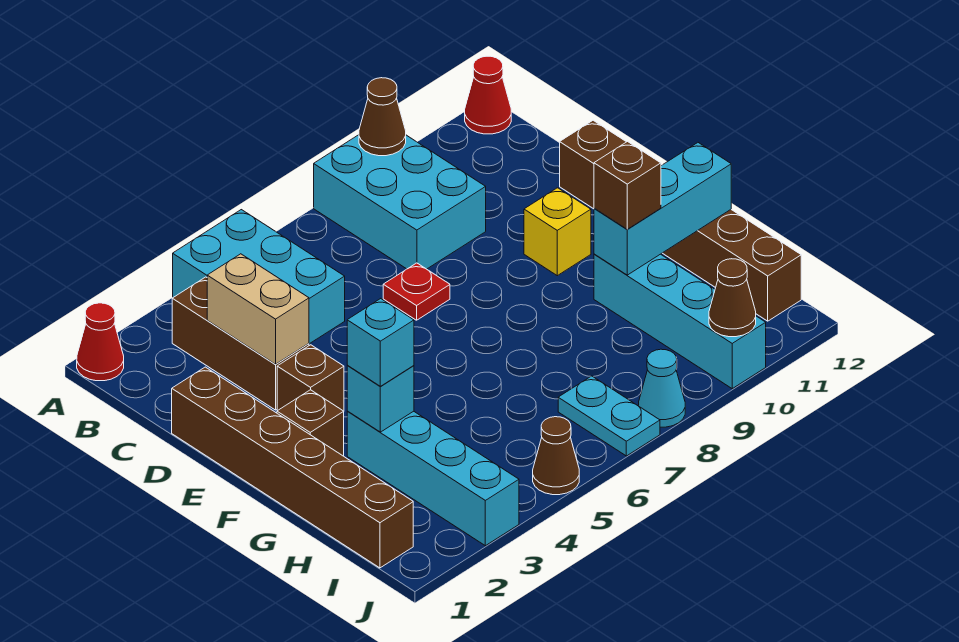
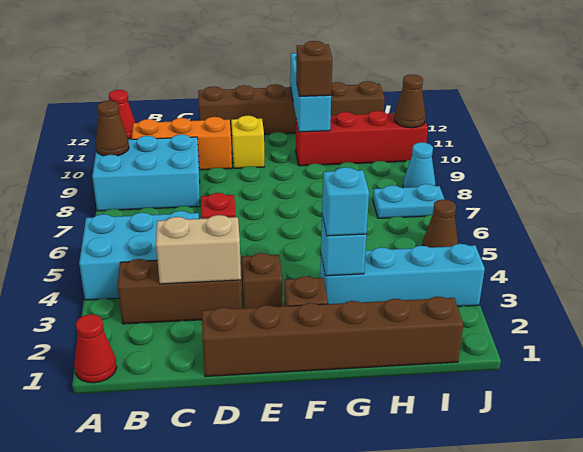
none -> orange brick B10:D10 level 1
cyan brick G10:J10 level 1 -> red brick G10:J10 level 1

